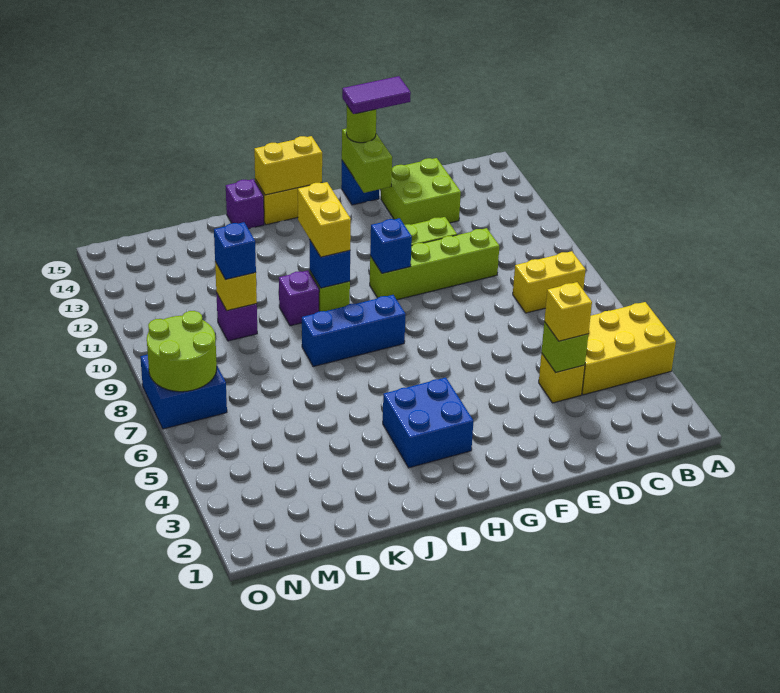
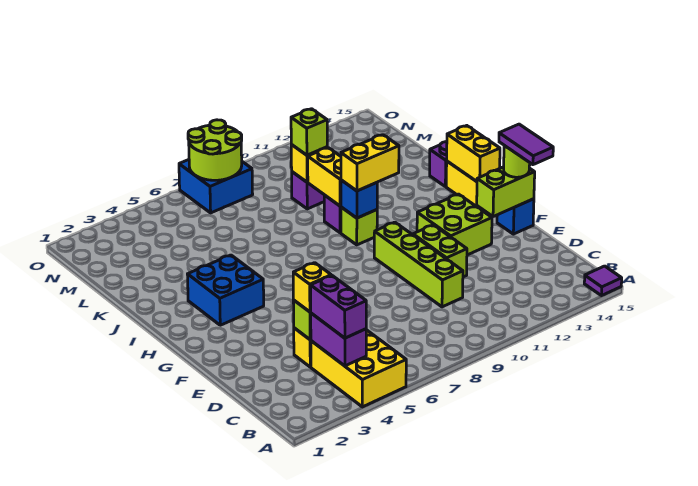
none -> purple tile A15 level 1
none -> purple brick B4:C4 level 2
none -> purple brick B4:C4 level 3
yellow brick B8:C8 level 1 -> yellow brick J10:K10 level 2
lime brick D13:E14 level 1 -> lime brick F12:G13 level 1
blue brick G10 level 2 -> none
blue brick H8:J8 level 1 -> none
blue brick L10 level 3 -> lime brick L10 level 3

